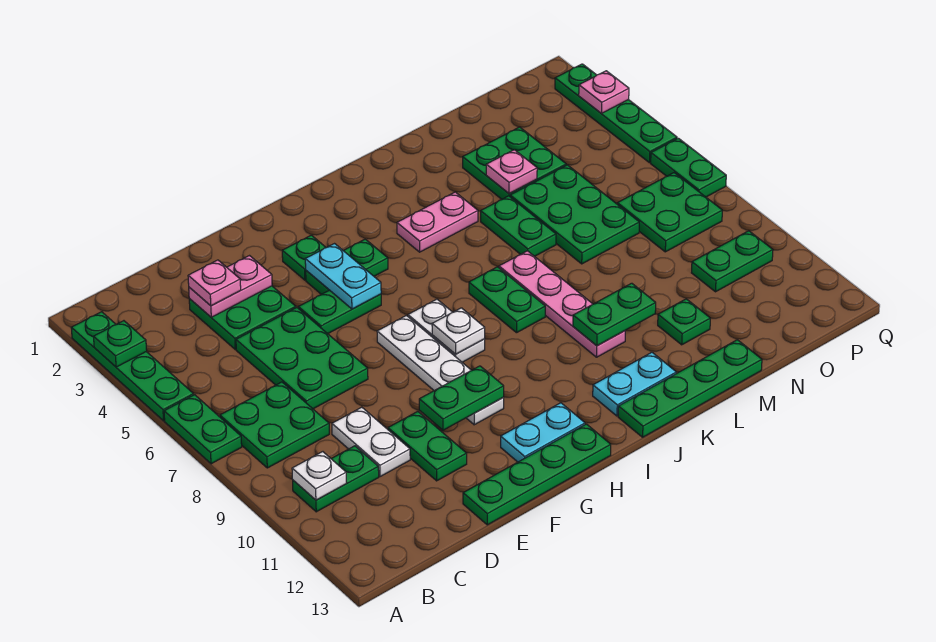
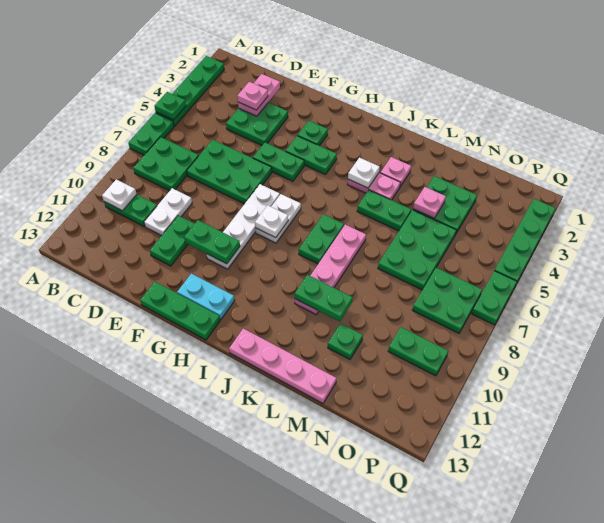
green plate A3 level 2 -> green plate A5 level 2
pink plate D3:E3 level 2 -> pink plate D2:D3 level 2
green plate D5:E7 level 1 -> green plate D6:F7 level 1
green plate E13:H13 level 1 -> green plate F13:H13 level 1
cyan plate G4:G5 level 2 -> none
none -> white plate J4 level 2
cyan plate J12:K12 level 1 -> none
green plate J13:M13 level 1 -> pink plate J13:M13 level 1
green plate L5:L6 level 1 -> green plate K5:L5 level 1
pink plate Q3 level 2 -> pink plate K3 level 1

